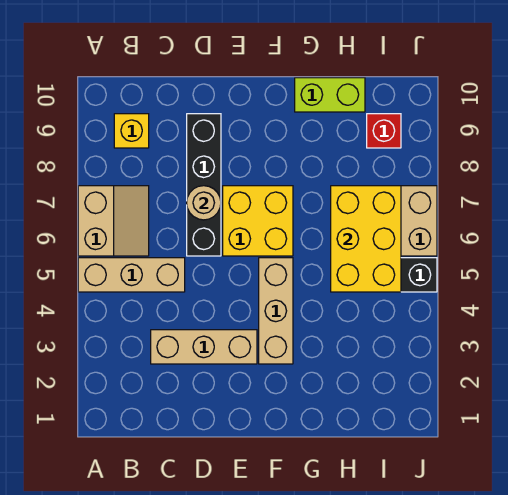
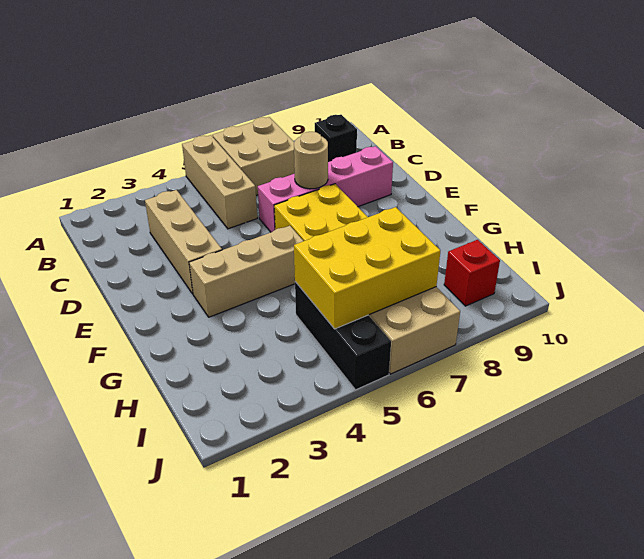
tan slope A6:B7 level 1 top A -> tan brick A6:B7 level 1
yellow brick B9 level 1 -> black brick B9 level 1
black brick D6:D9 level 1 -> pink brick D6:D9 level 1
lime brick G10:H10 level 1 -> none

